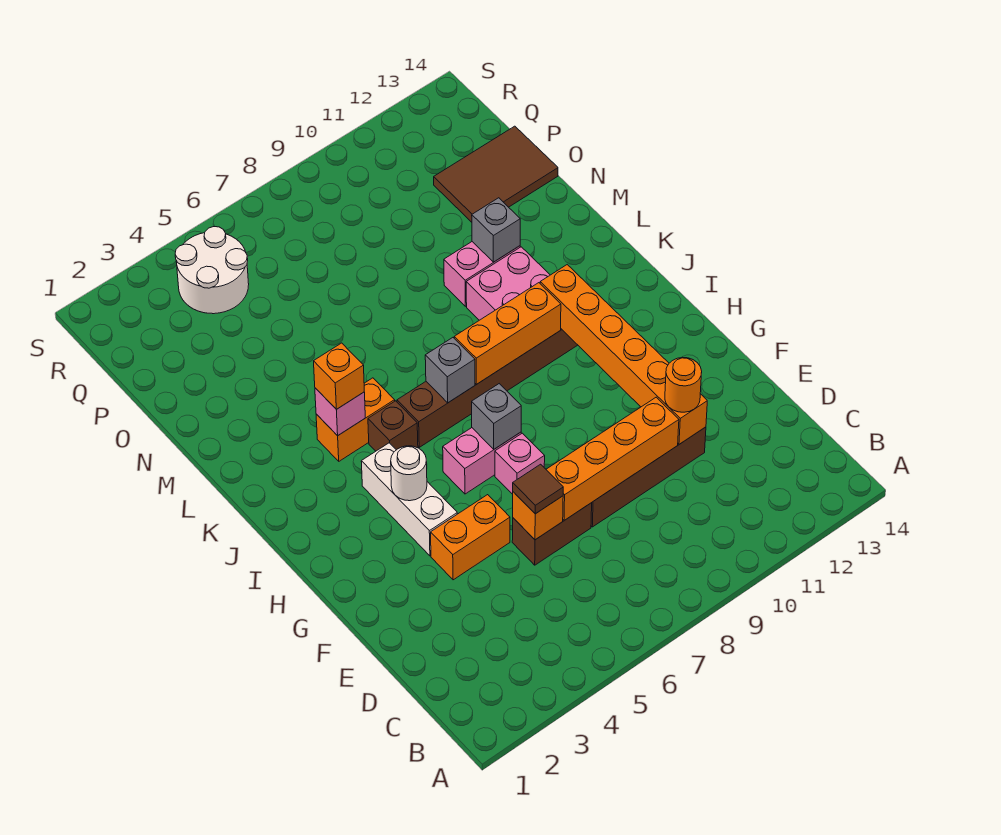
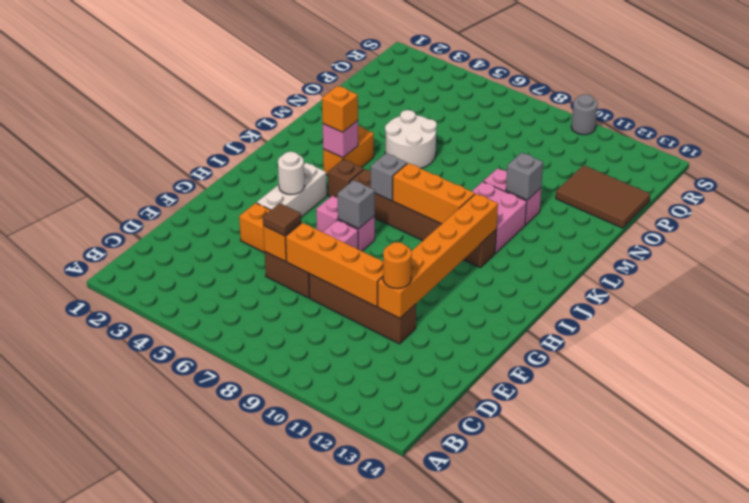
orange brick K4:K5 level 1 -> orange brick K4:L4 level 1
white round brick Q4:R5 level 1 -> white round brick M5:N6 level 1
none -> grey round brick S10 level 1

